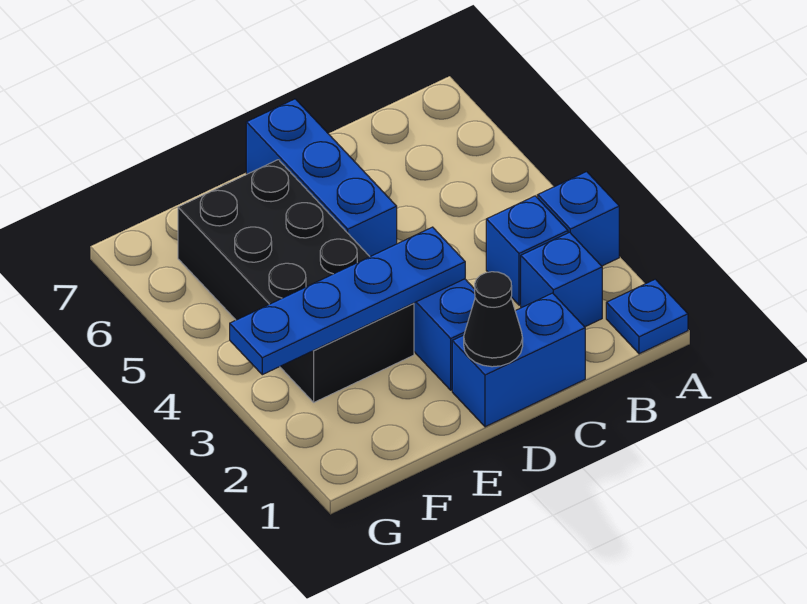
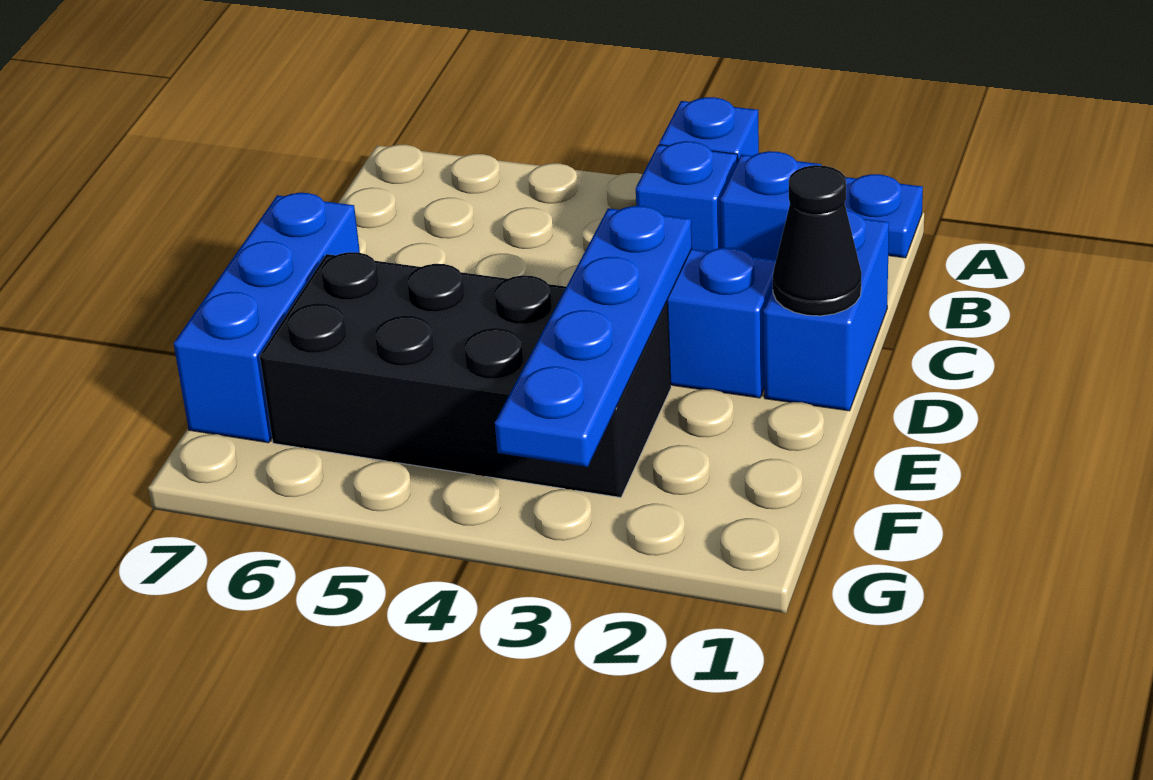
blue brick D5:D7 level 1 -> blue brick D7:F7 level 1

